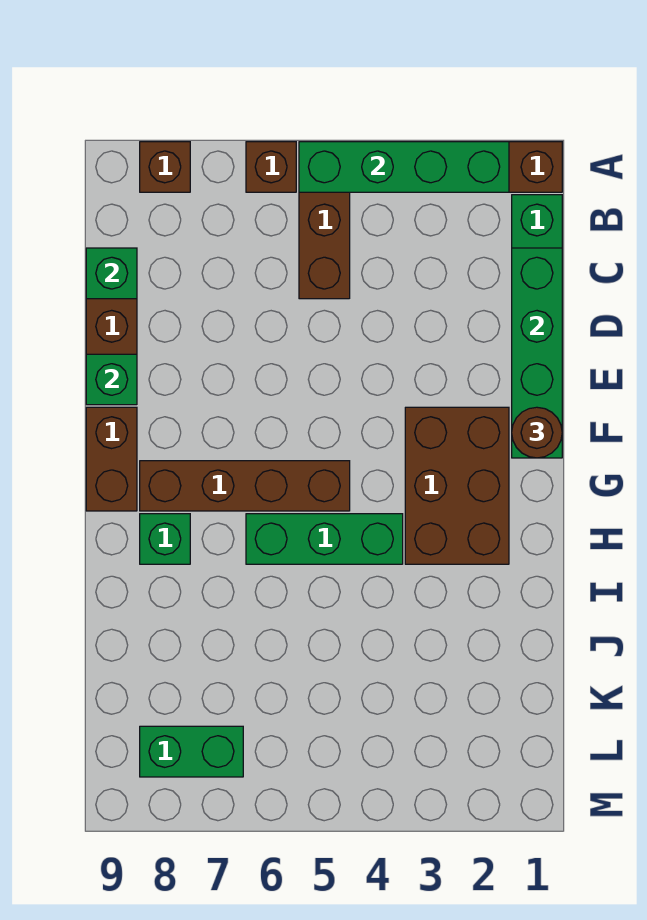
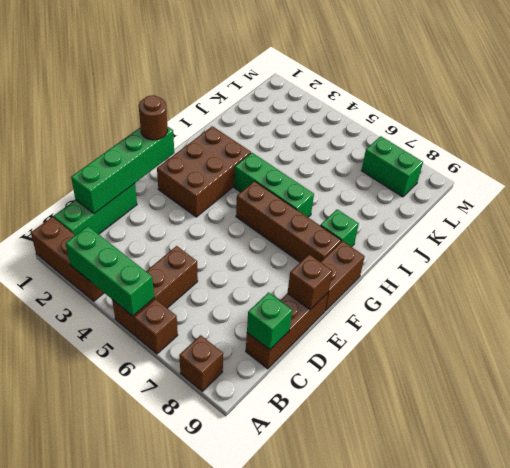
green brick A2:A5 level 2 -> green brick A3:A5 level 2
green brick E9 level 2 -> brown brick E9 level 2

